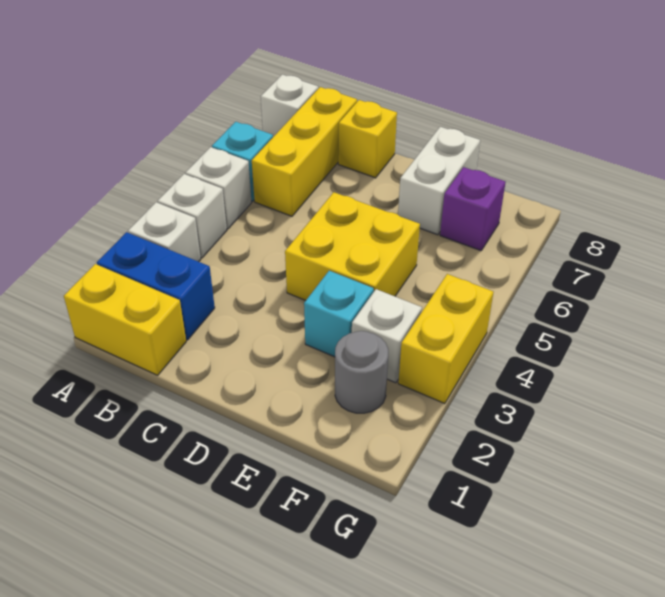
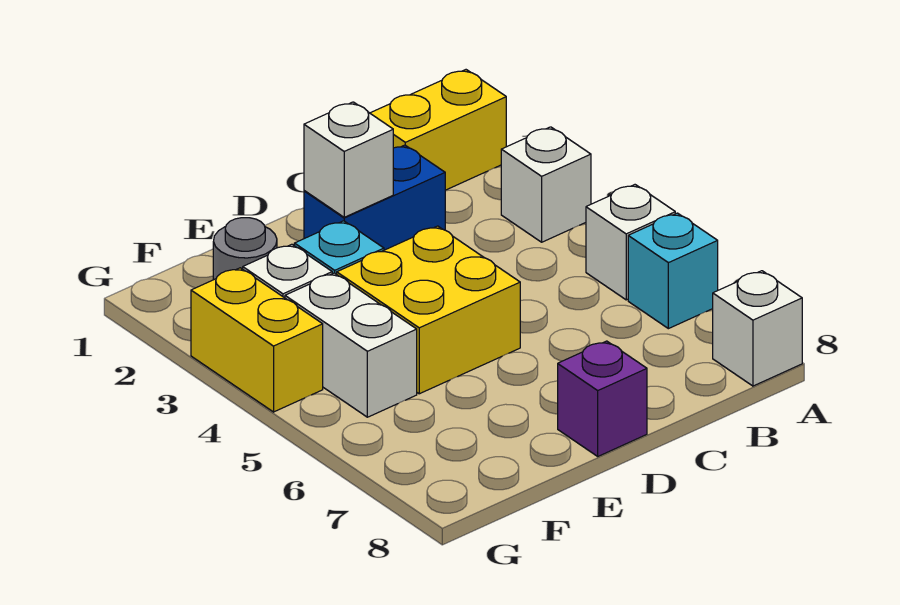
blue brick A2:B2 level 1 -> blue brick C2:D2 level 1
white brick A4 level 1 -> white brick D2 level 2
yellow brick B6:B8 level 1 -> none
yellow brick C8 level 1 -> none
white brick E7:E8 level 1 -> white brick F4:F5 level 1
purple brick F7 level 1 -> purple brick D8 level 1

